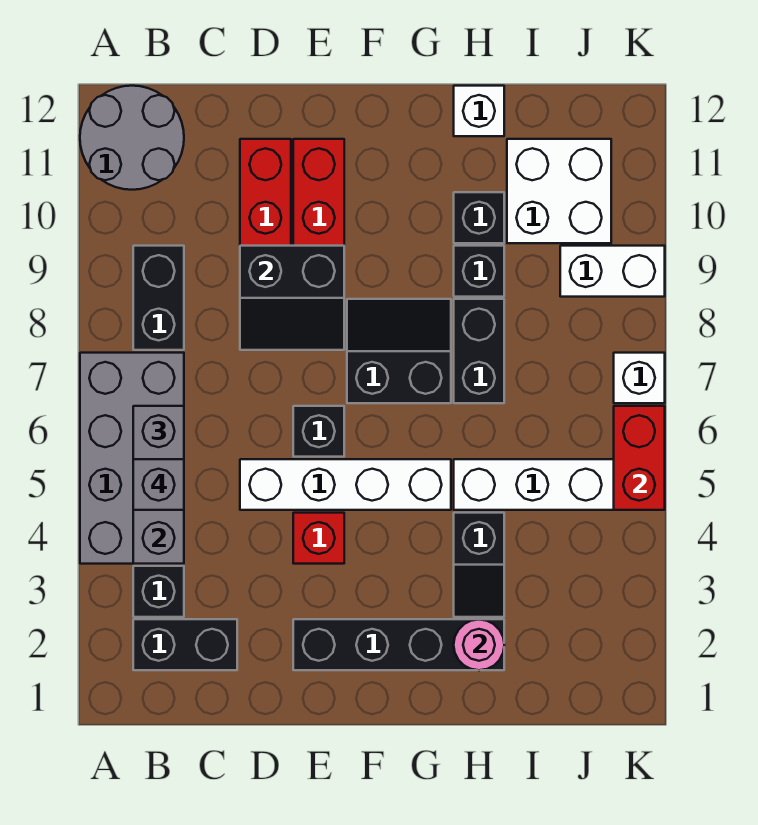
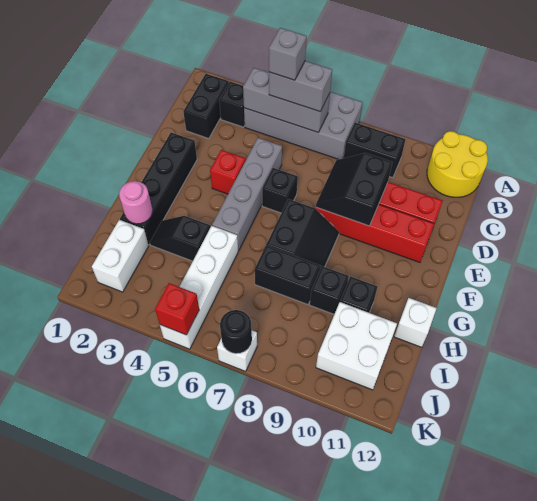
grey round brick A11:B12 level 1 -> yellow round brick A11:B12 level 1
white brick D5:G5 level 1 -> grey brick D5:G5 level 1
white brick J9:K9 level 1 -> white brick I2:J2 level 1
red brick K5:K6 level 2 -> red brick K5 level 2
none -> black round brick K7 level 2

